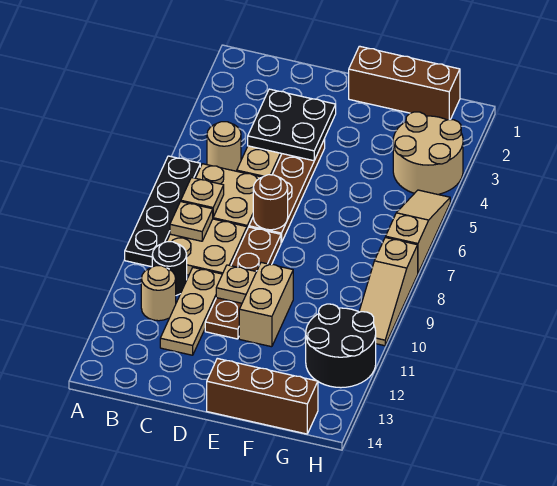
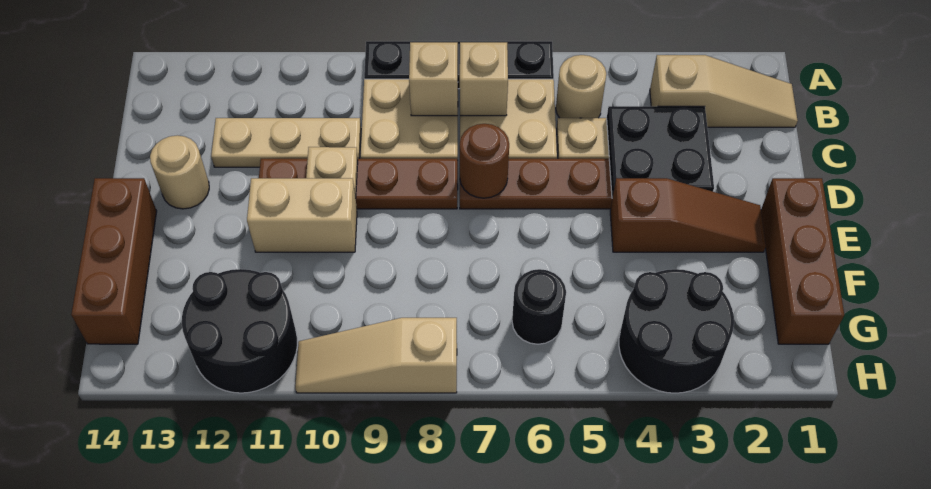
tan plate B7 level 2 -> tan brick B7 level 2
tan plate B8 level 2 -> tan brick B8 level 2
black round brick B10 level 1 -> black round brick G6 level 1
tan round brick B11 level 1 -> tan round brick D13 level 1
none -> brown slope E2:E4 level 1 top 4
tan round brick G3:H4 level 1 -> black round brick G3:H4 level 1
tan slope H5:H7 level 1 top 7 -> tan slope B1:B3 level 1 top 3

